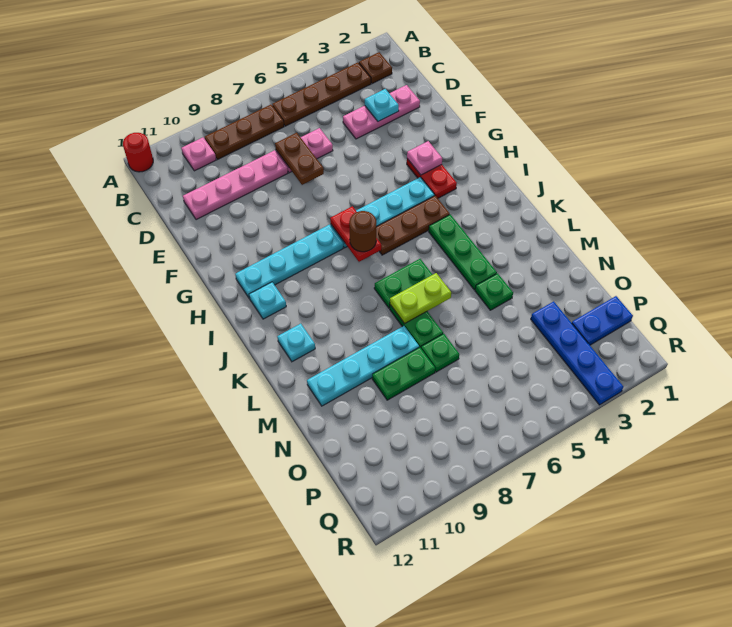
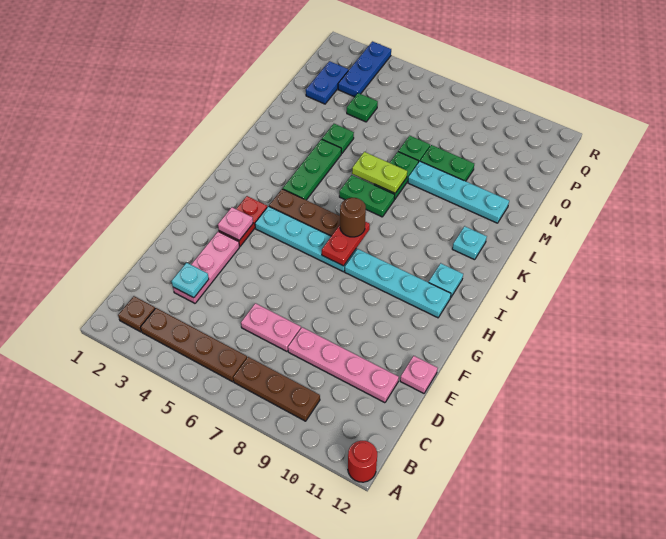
pink plate B10 level 1 -> pink plate E12 level 1
pink plate D2:D4 level 1 -> pink plate D3:F3 level 1
brown plate D7:E7 level 2 -> none
blue plate O3:R3 level 1 -> blue plate P3:R3 level 1
none -> green plate O4 level 1
blue plate P1:P2 level 1 -> blue plate O2:P2 level 1

